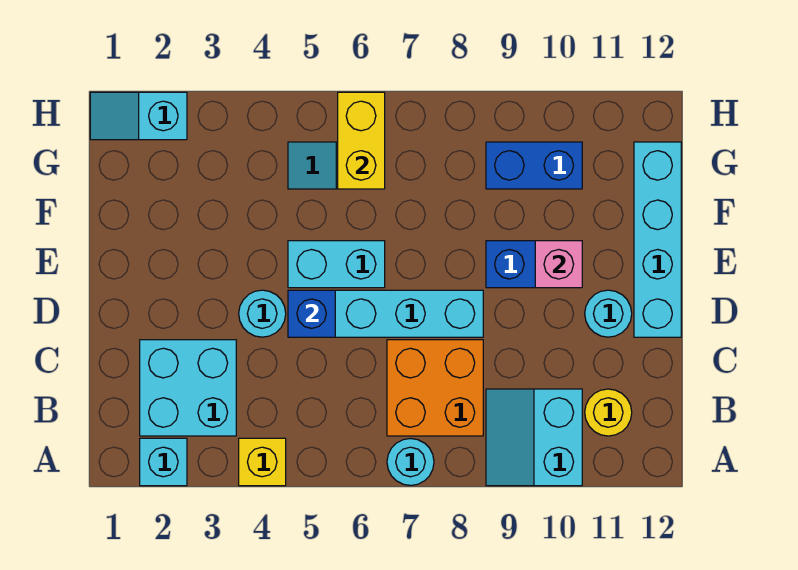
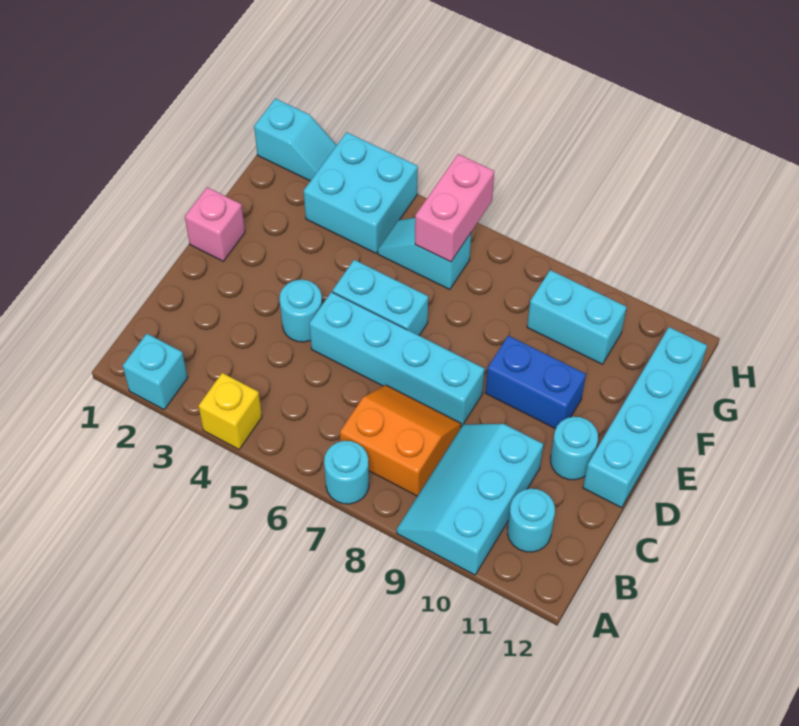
cyan slope A9:B10 level 1 top 10 -> cyan slope A9:C10 level 1 top 10
cyan brick B2:C3 level 1 -> cyan brick G3:H4 level 1
orange brick B7:C8 level 1 -> orange slope B7:C8 level 1 top B
yellow round brick B11 level 1 -> cyan round brick B11 level 1
blue brick D5 level 2 -> none
pink brick E10 level 2 -> pink brick E1 level 1
yellow brick G6:H6 level 2 -> pink brick G6:H6 level 2
blue brick G9:G10 level 1 -> cyan brick G9:G10 level 1
cyan slope H1:H2 level 1 top 2 -> cyan slope H1:H2 level 1 top 1

